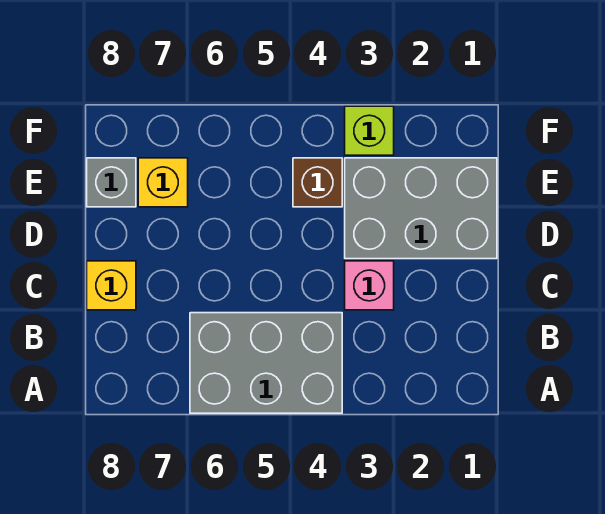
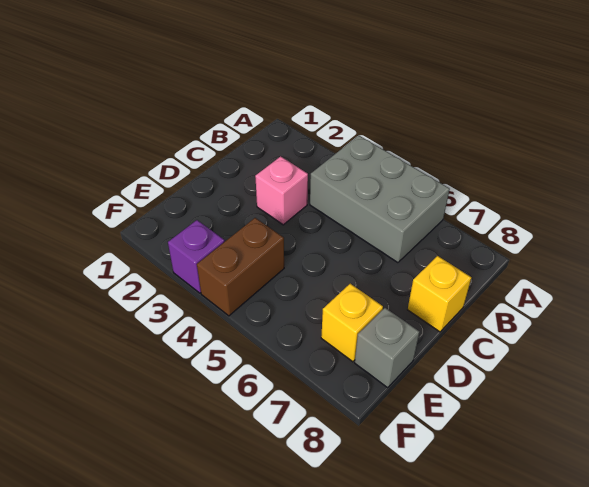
grey brick D1:E3 level 1 -> none
brown brick E4 level 1 -> brown brick E4:F4 level 1
lime brick F3 level 1 -> purple brick F3 level 1

